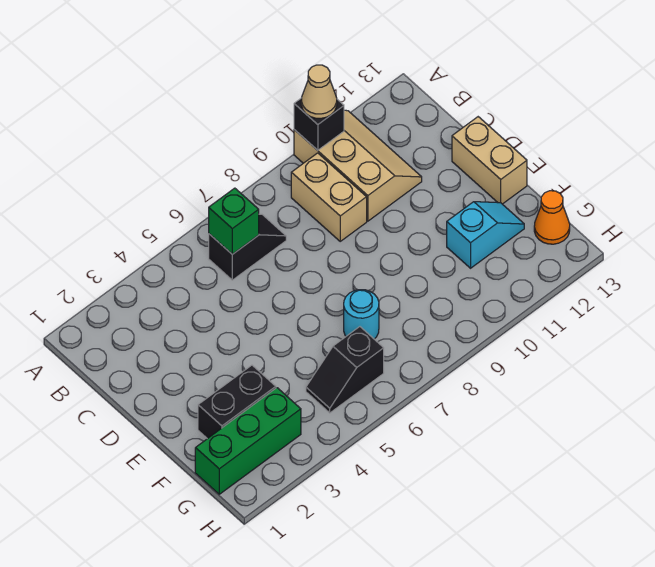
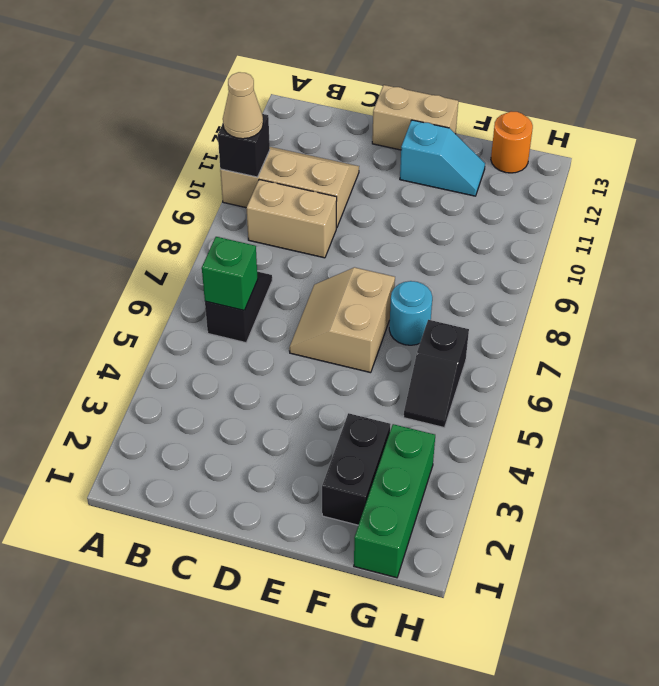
none -> tan slope D6:E7 level 1 top E
cyan slope F11:F12 level 1 top 11 -> cyan slope E12:F12 level 1 top E
orange cone G13 level 1 -> orange round brick G13 level 1

